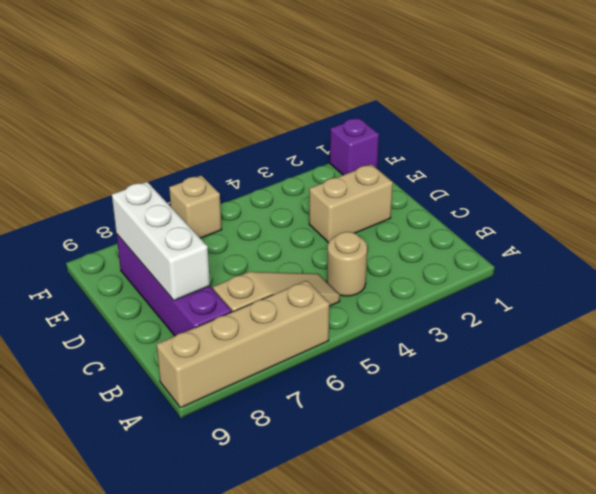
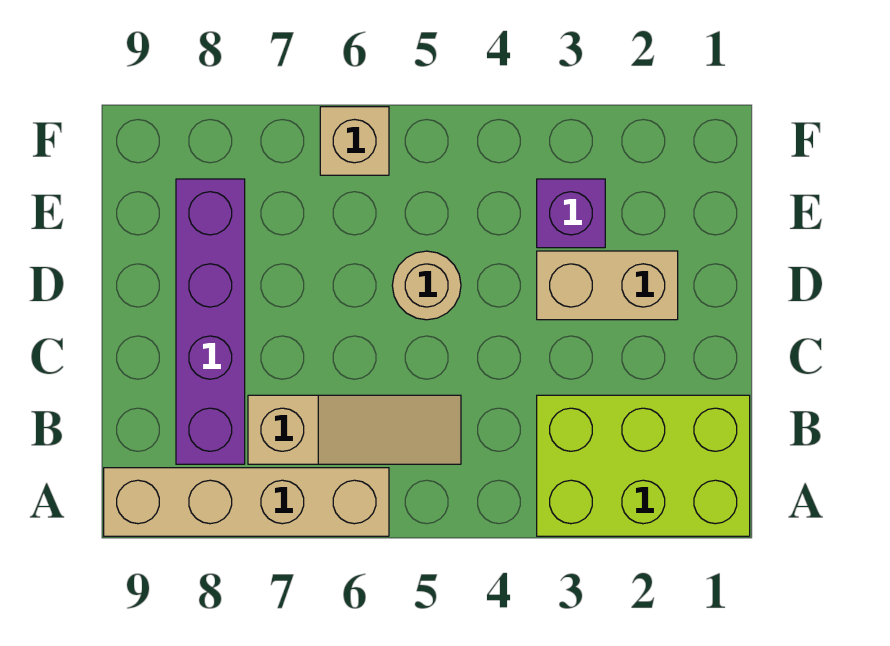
none -> lime brick A1:B3 level 1
tan round brick B4 level 1 -> tan round brick D5 level 1
white brick C8:E8 level 2 -> none
purple brick F1 level 1 -> purple brick E3 level 1

